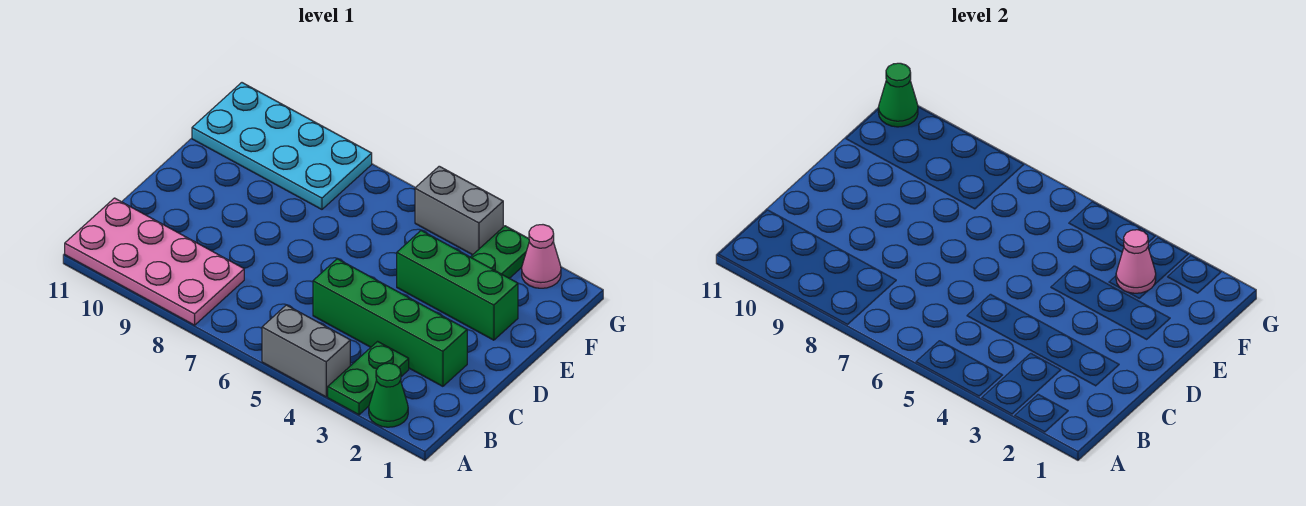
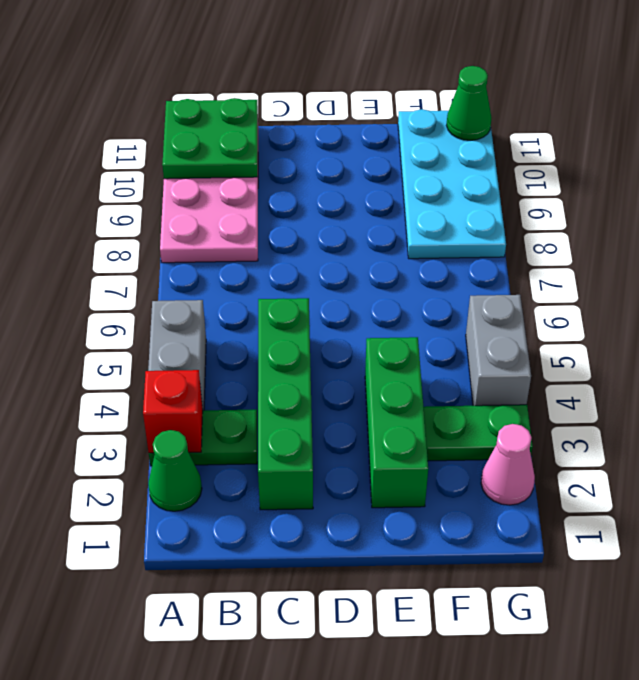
none -> red brick A3 level 2
none -> green plate A10:B11 level 2
pink cone F3 level 2 -> none

